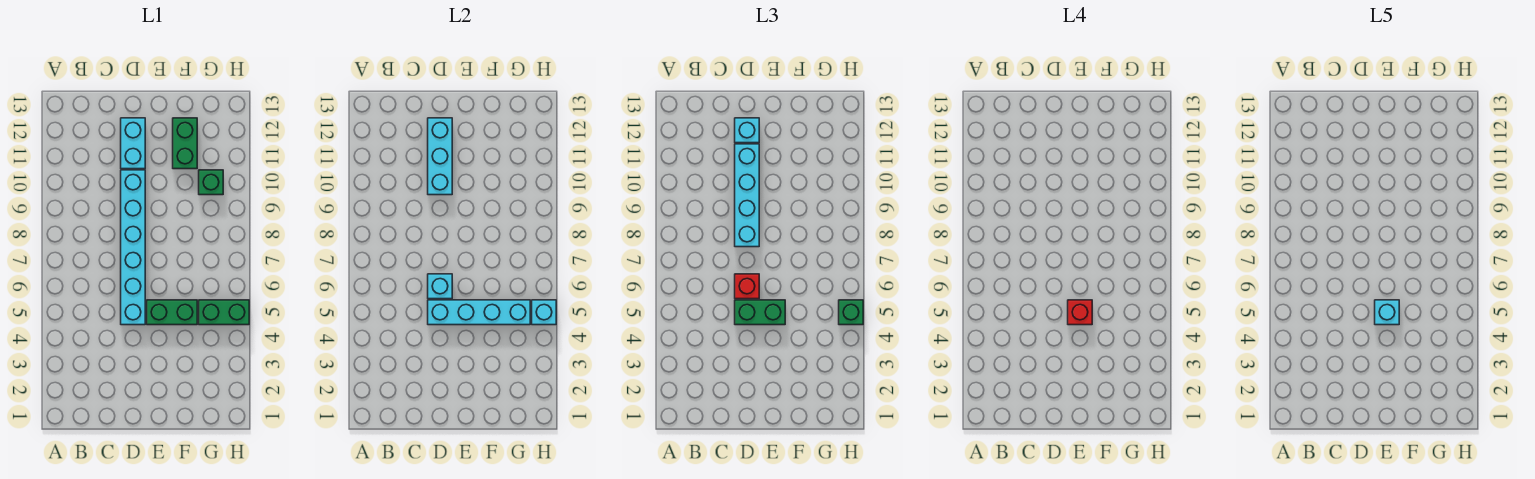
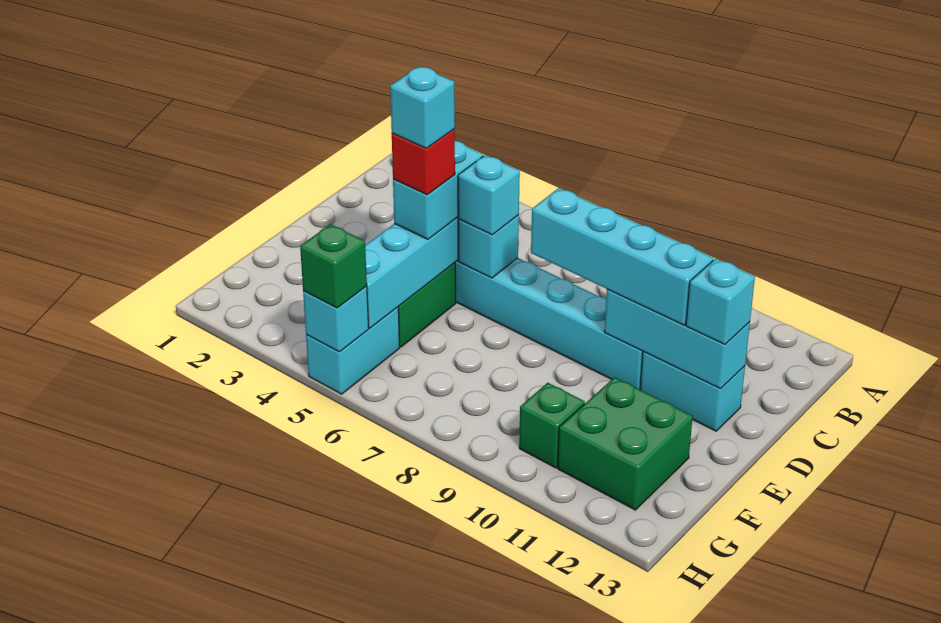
green brick D5:E5 level 3 -> cyan brick D5:E5 level 3
red brick D6 level 3 -> cyan brick D6 level 3
green brick F11:F12 level 1 -> green brick F11:G12 level 1
green brick G5:H5 level 1 -> cyan brick G5:H5 level 1

